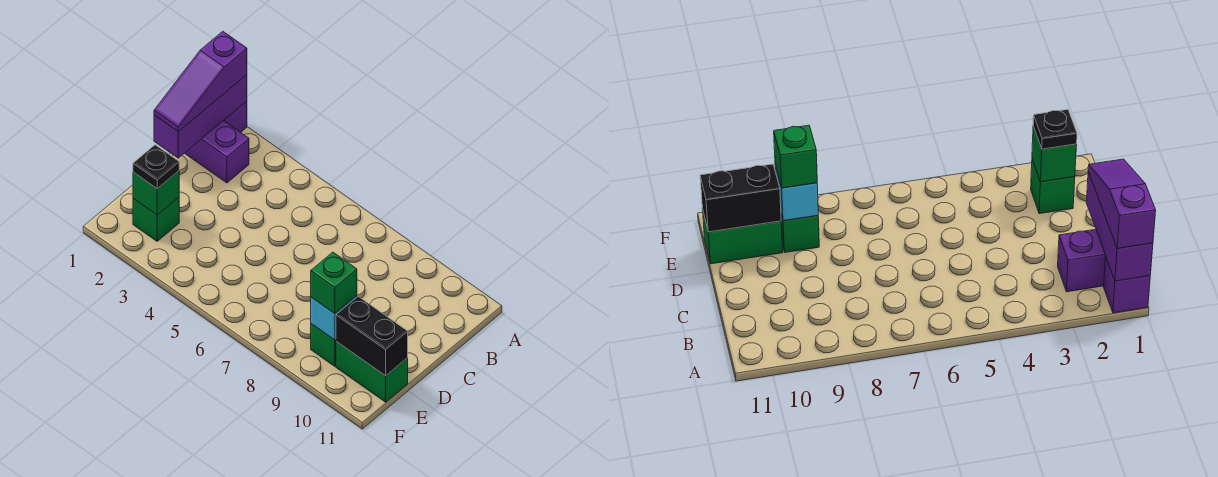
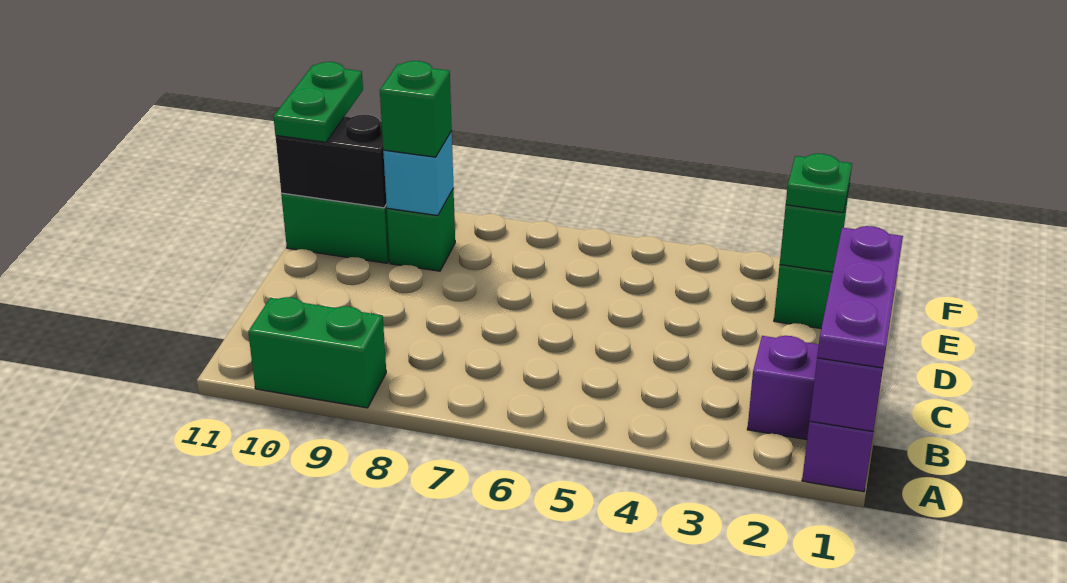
purple slope A1:C1 level 3 top A -> purple plate A1:C1 level 3
none -> green brick A9:A10 level 1
black plate E2 level 3 -> green plate E2 level 3
none -> green plate E11:F11 level 3

